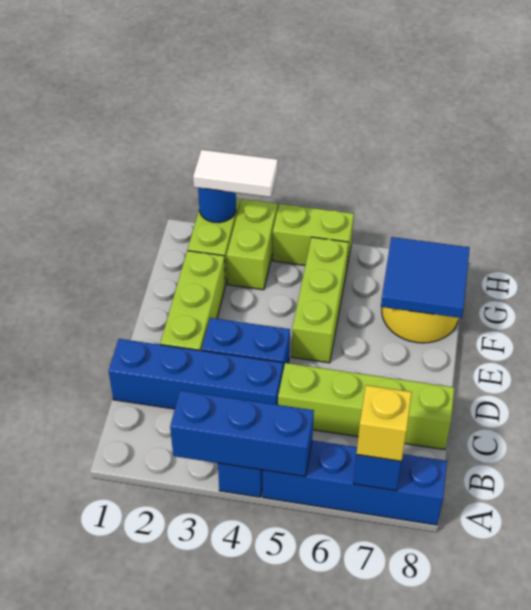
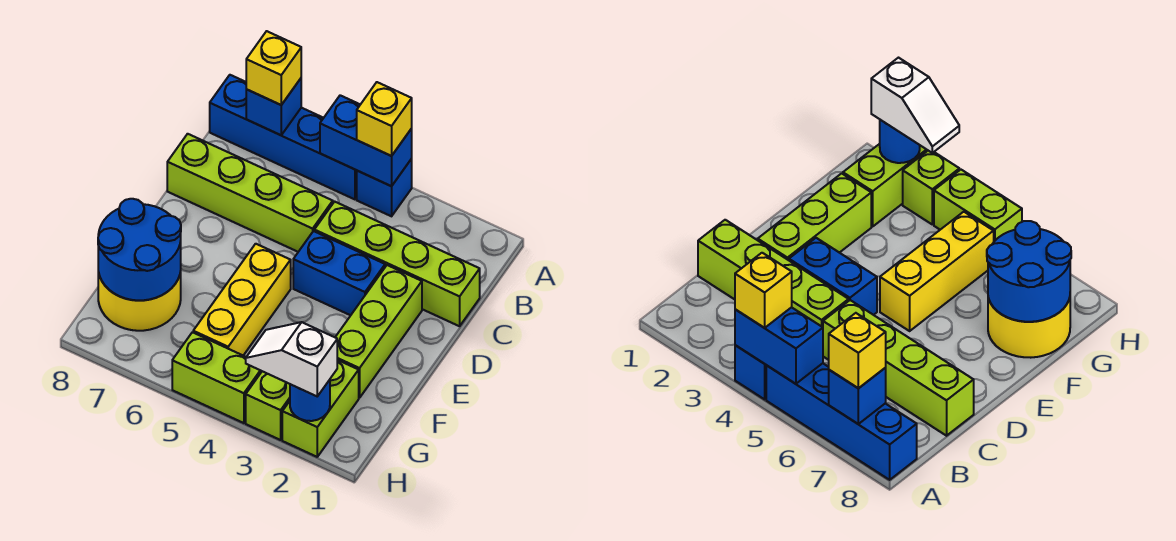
blue brick A3:A5 level 2 -> blue brick A4:A5 level 2
none -> yellow brick A4 level 3
blue brick C1:C4 level 1 -> lime brick C1:C4 level 1
lime brick E5:G5 level 1 -> yellow brick E5:G5 level 1
blue tile F7:G8 level 2 -> blue round brick F7:G8 level 2
lime brick G3:H3 level 1 -> lime brick H3 level 1
white tile H2:H3 level 3 -> white slope H2:H3 level 3 top 2

